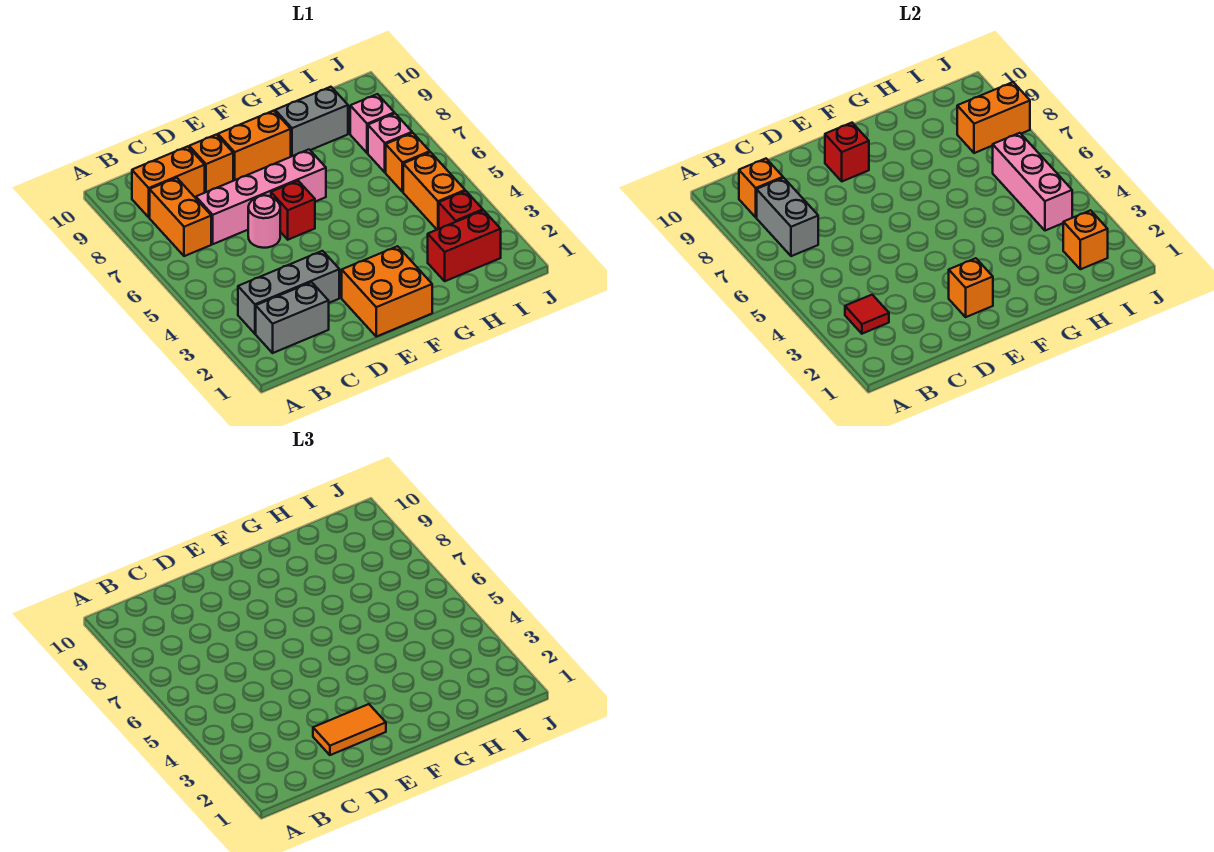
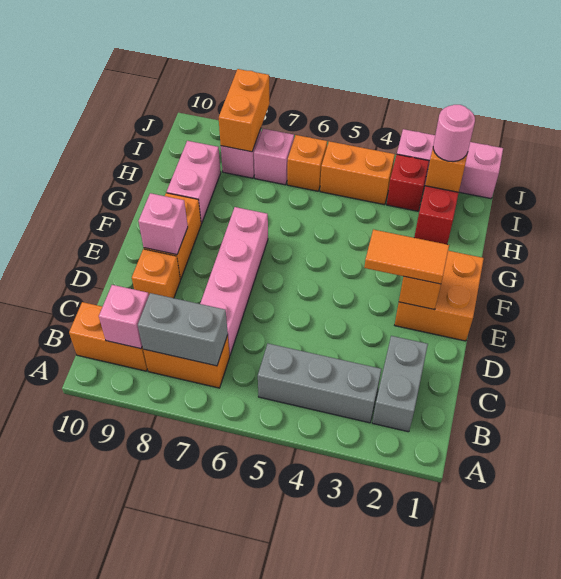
grey brick B3:D3 level 1 -> grey brick B3:B5 level 1
red tile B3 level 2 -> none
orange brick B9:C9 level 1 -> orange brick B9:B10 level 1
orange brick B9 level 2 -> pink brick B9 level 2
orange tile D2:E2 level 3 -> orange tile E2:E3 level 3
pink round brick D6 level 1 -> pink round brick I2 level 3
red brick E6 level 1 -> none
red brick E9 level 2 -> pink brick E9 level 2
grey brick G9:H9 level 1 -> pink brick G9:H9 level 1
pink brick I4:I6 level 2 -> pink brick J1:J3 level 1

